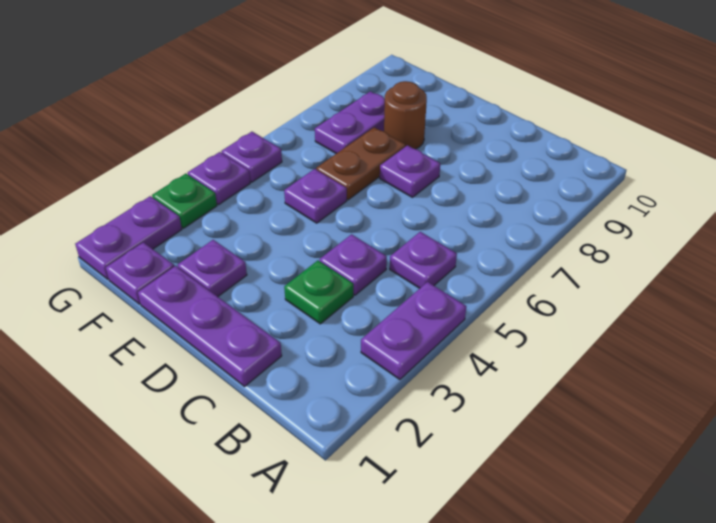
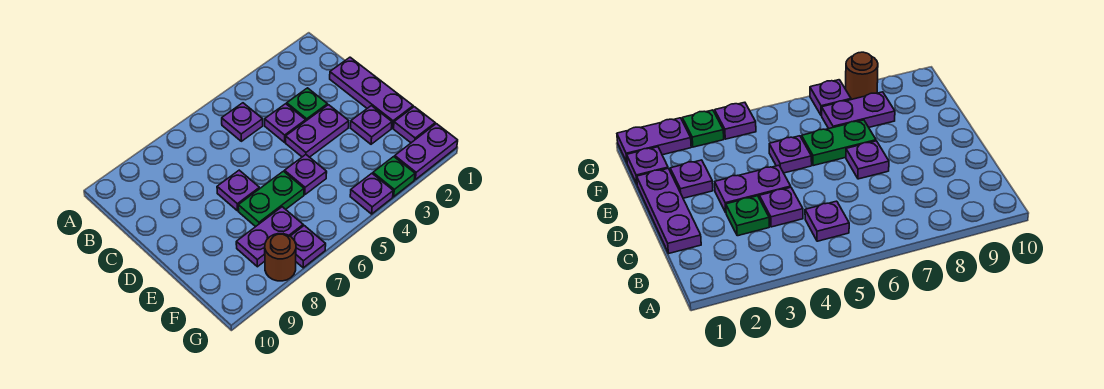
purple plate A3:A4 level 1 -> purple plate D3:D4 level 1
brown plate E6:E7 level 1 -> green plate E6:E7 level 1
brown round brick E8 level 1 -> brown round brick G8 level 1
purple plate G5 level 1 -> purple plate G7 level 1

